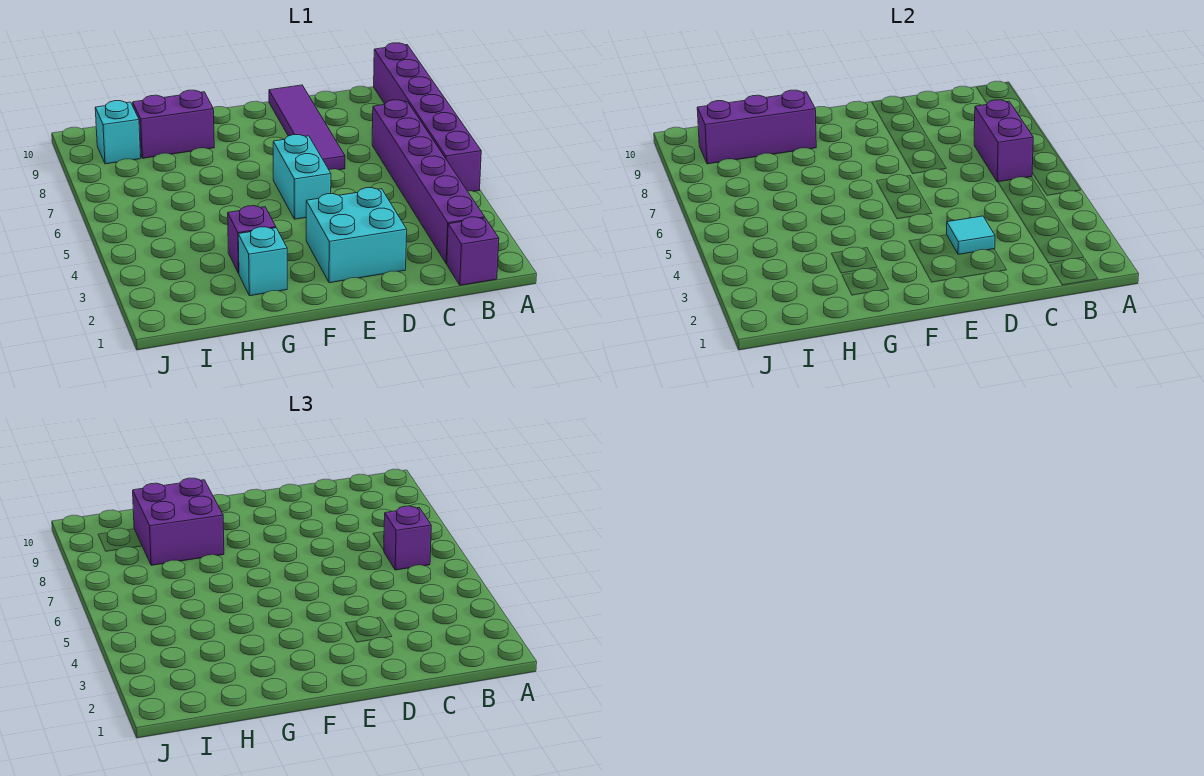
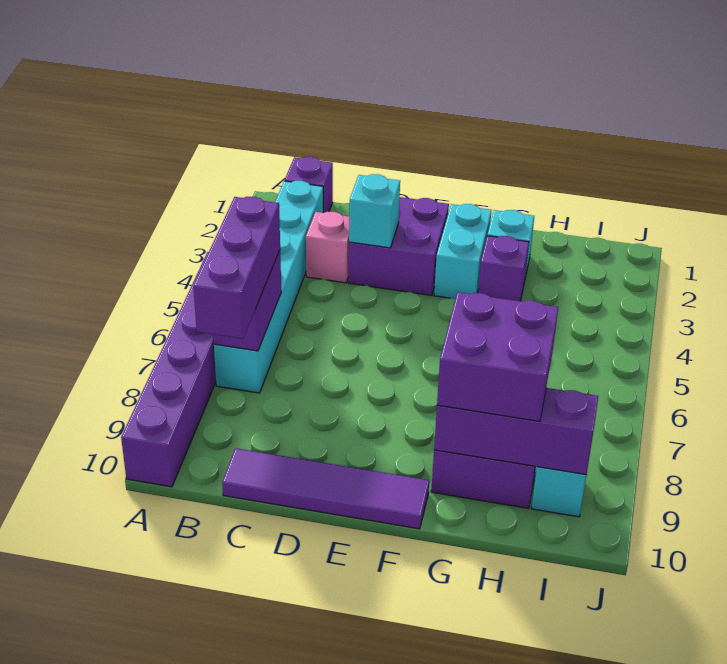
purple brick B2:B7 level 1 -> cyan brick B2:B7 level 1
purple brick B6 level 3 -> purple brick B6:B8 level 3
none -> pink brick C3 level 1
cyan brick D2:E3 level 1 -> purple brick D2:E3 level 1
cyan tile D3 level 2 -> cyan brick D3 level 2
purple tile D7:D10 level 1 -> purple tile C10:F10 level 1
cyan brick E5:E6 level 1 -> cyan brick F2:F3 level 1

